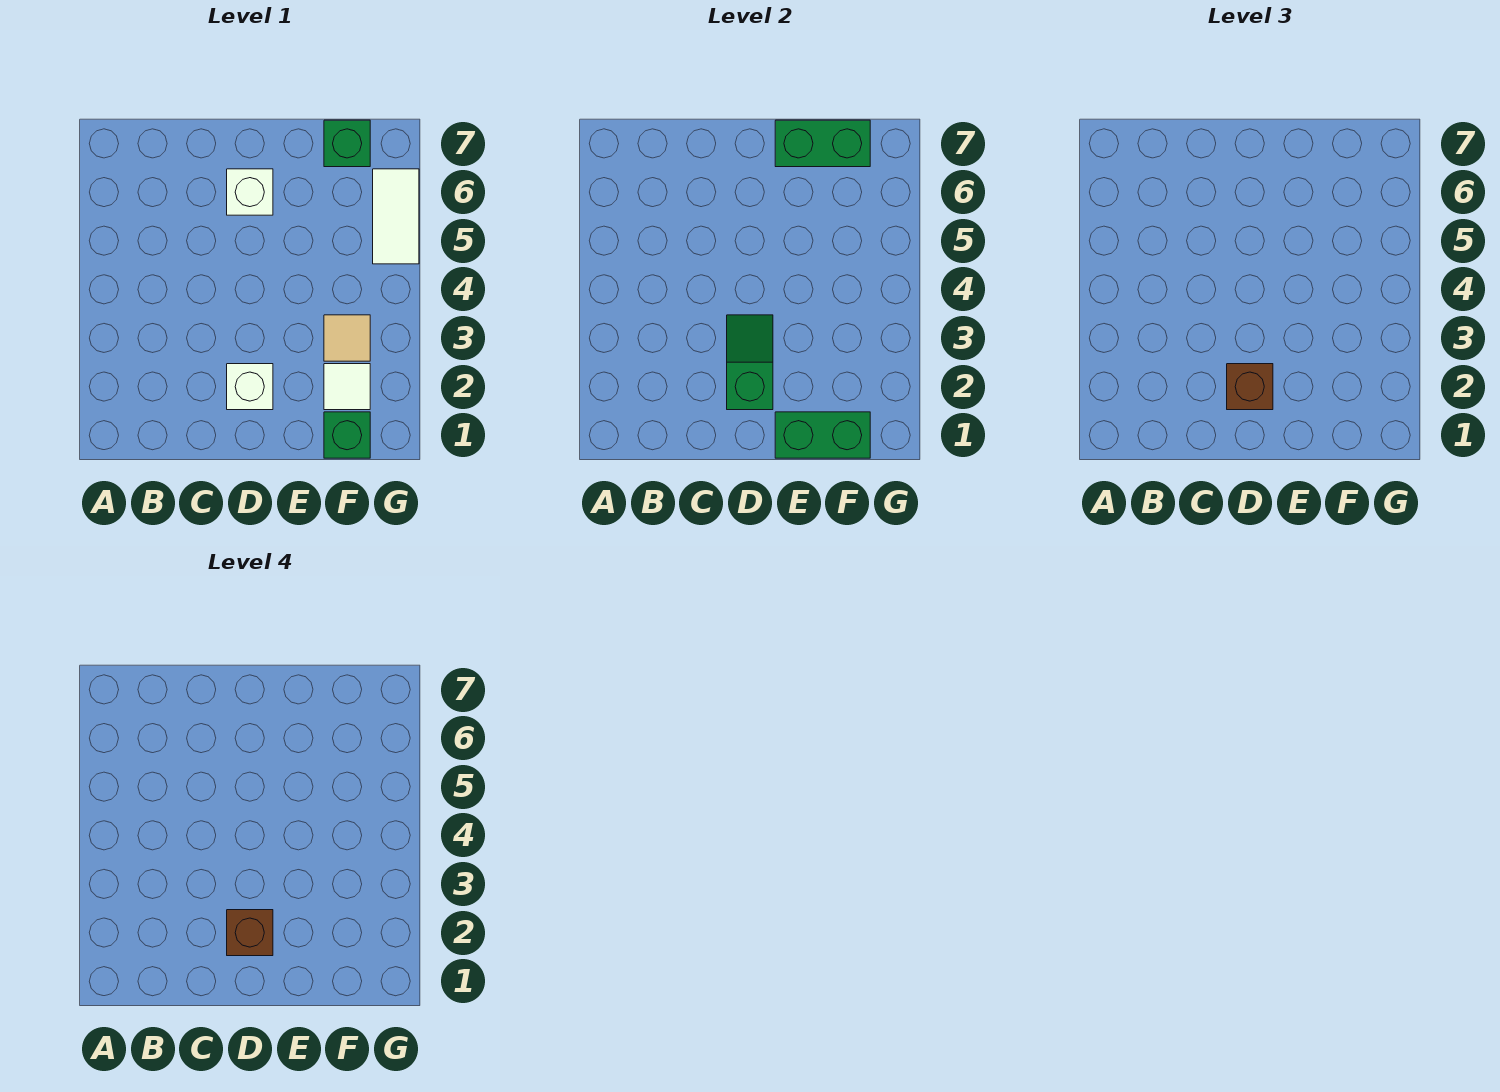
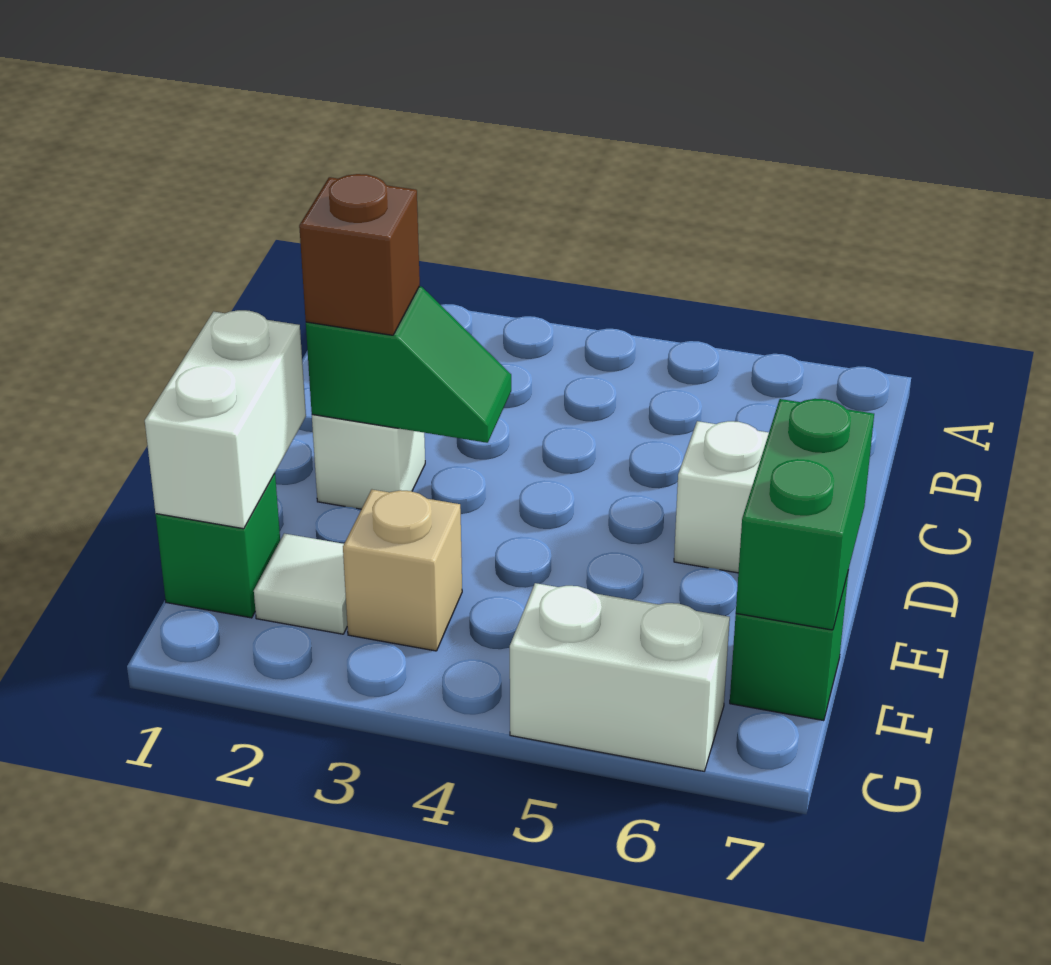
brown brick D2 level 4 -> none
green brick E1:F1 level 2 -> white brick E1:F1 level 2
tan tile F3 level 1 -> tan brick F3 level 1
white tile G5:G6 level 1 -> white brick G5:G6 level 1

